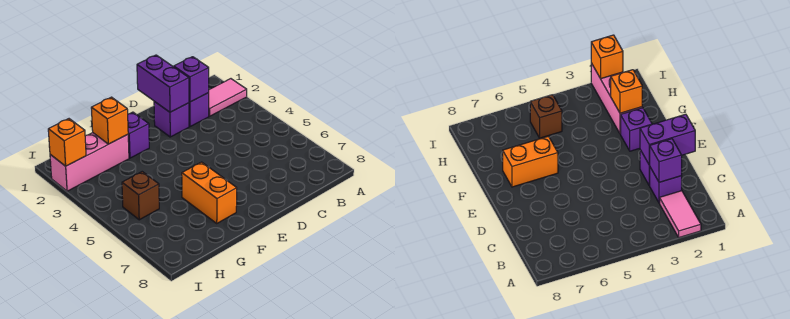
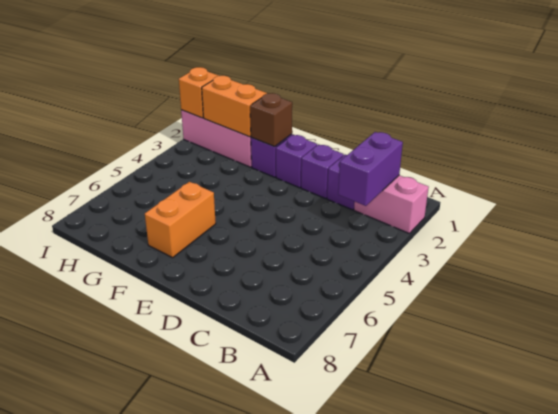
pink tile A2:B2 level 1 -> pink brick A2:B2 level 1
purple brick C2 level 2 -> purple brick E2 level 1
purple brick D1:D2 level 2 -> purple brick B2:B3 level 2
orange brick G2 level 2 -> orange brick G2:H2 level 2
brown brick H5 level 1 -> brown brick F2 level 2

